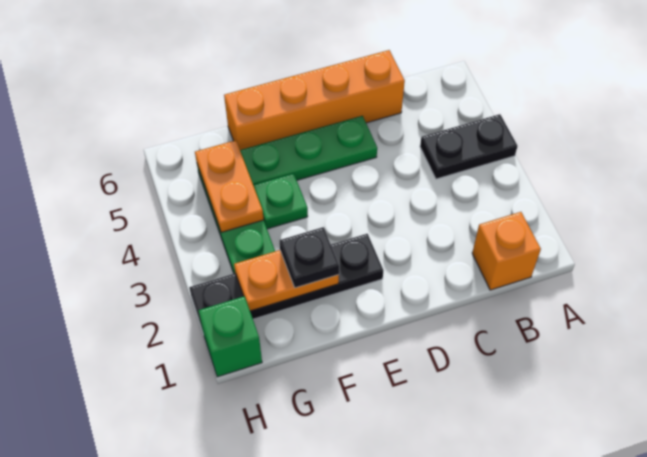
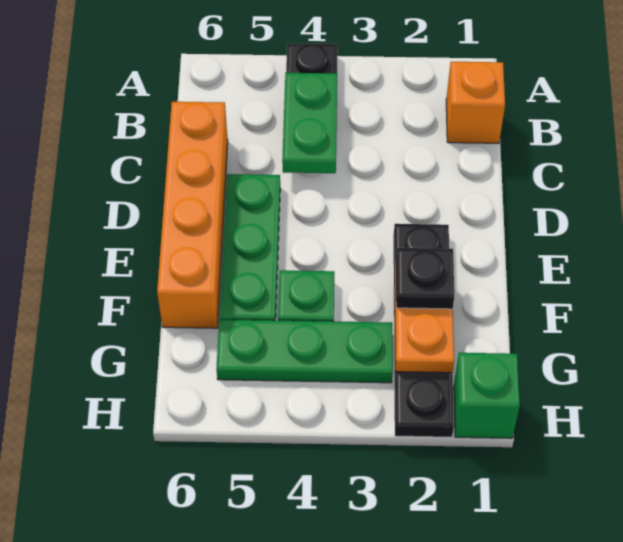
none -> green plate B4:C4 level 2
orange plate G4:G5 level 2 -> none

